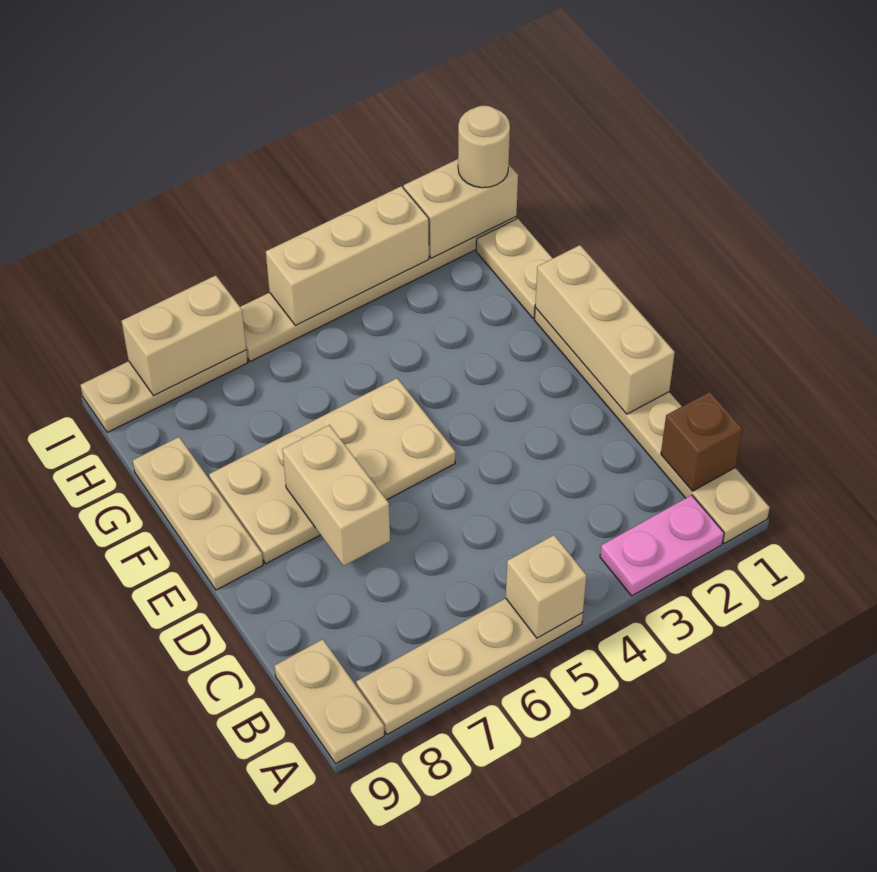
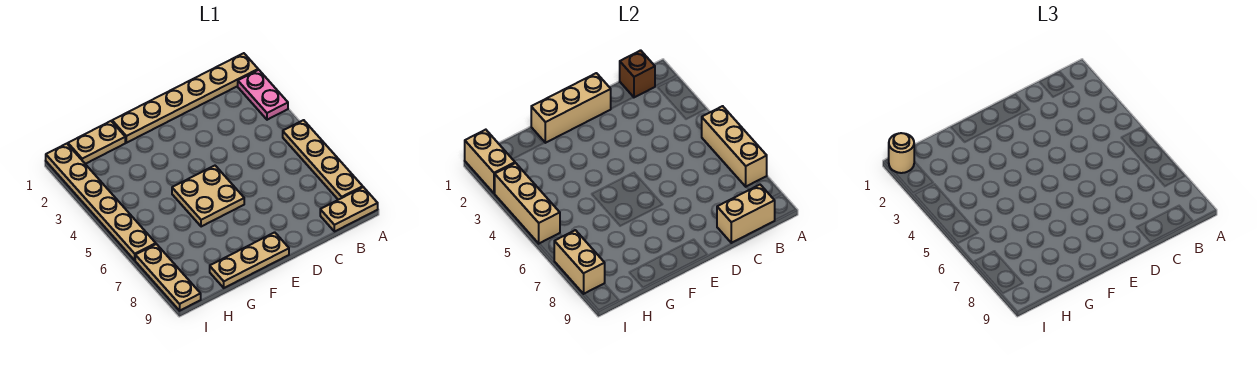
tan brick A5 level 2 -> tan brick A5:A7 level 2
tan brick D7:E7 level 2 -> tan brick B9:C9 level 2
tan plate E5:F8 level 1 -> tan plate E5:F6 level 1

